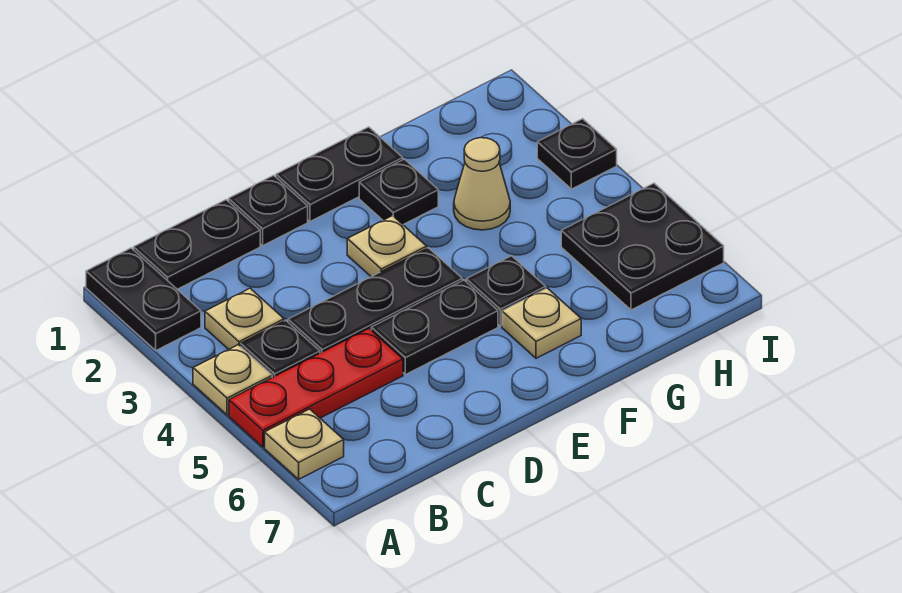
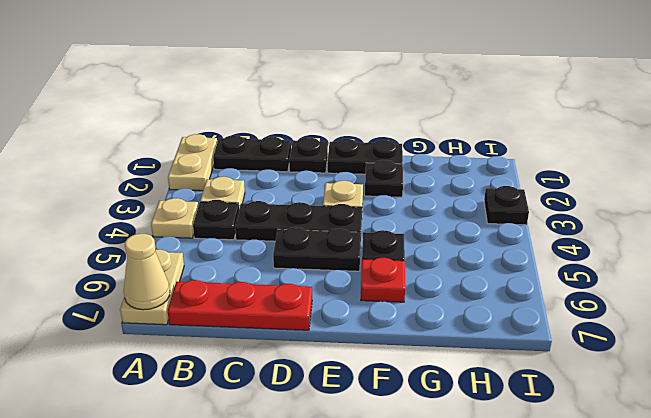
black plate A1:A2 level 1 -> tan plate A1:A2 level 1
red plate A5:C5 level 1 -> red plate B7:D7 level 1
tan plate A6 level 1 -> tan plate A6:A7 level 1
tan plate F6 level 1 -> red plate F6 level 1
tan cone G3 level 1 -> tan cone A7 level 2
black plate H5:I6 level 1 -> none

